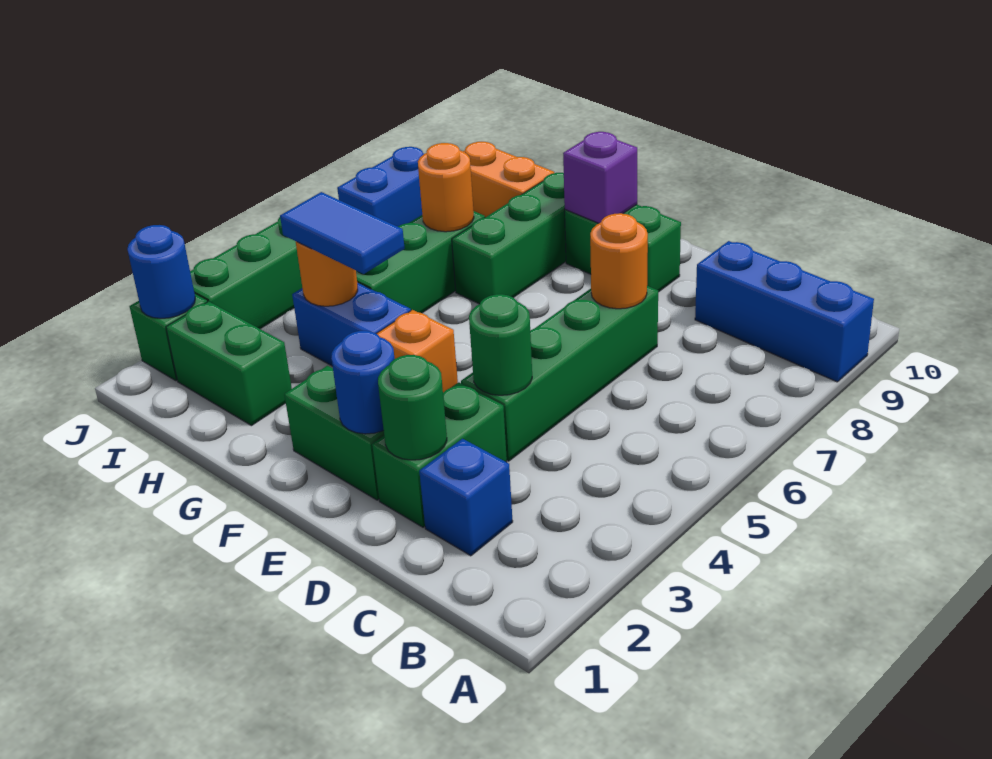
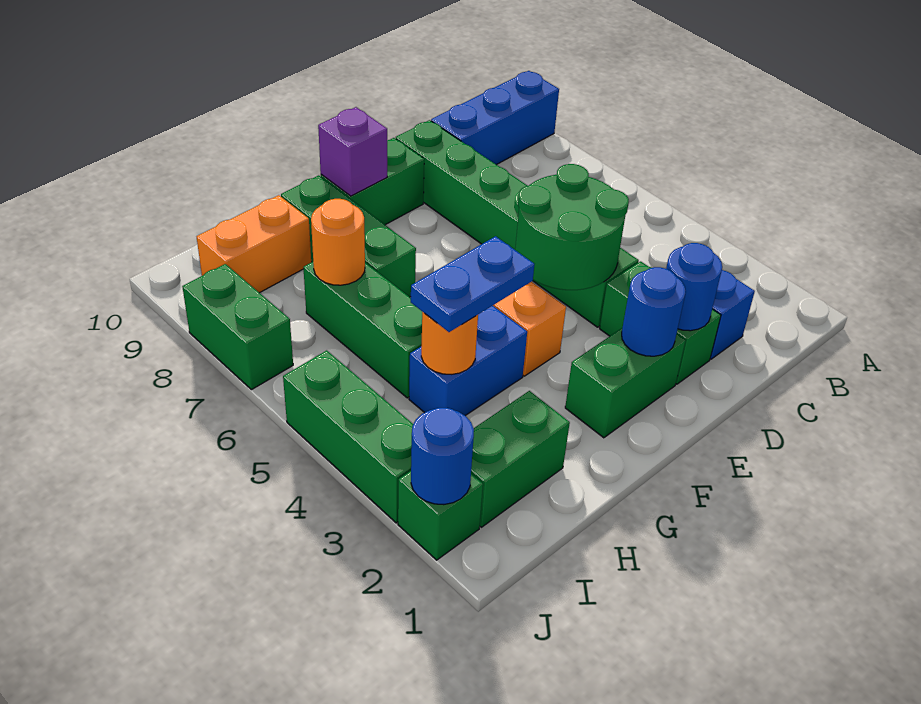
green round brick D2 level 2 -> blue round brick D2 level 2
green brick D4:D7 level 1 -> green brick D4:D9 level 1
green round brick D4 level 2 -> green round brick D4:E5 level 2
orange round brick D7 level 2 -> none
blue tile G4:H4 level 3 -> blue plate G4:H4 level 3
blue brick J7:J8 level 1 -> green brick J7:J8 level 1

